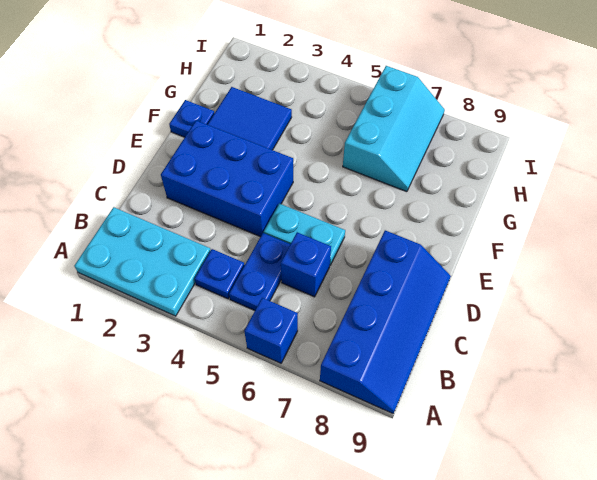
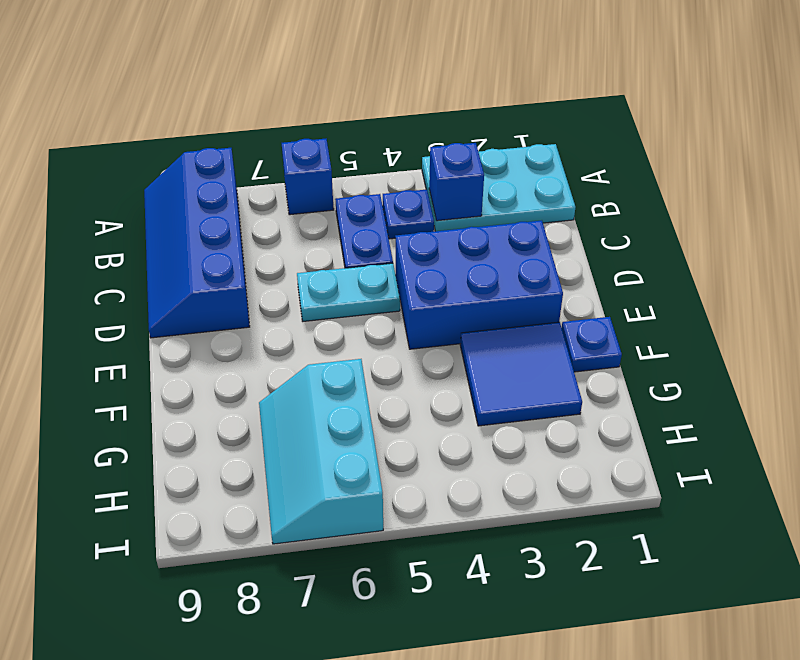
blue brick C6 level 1 -> blue brick B3 level 2

